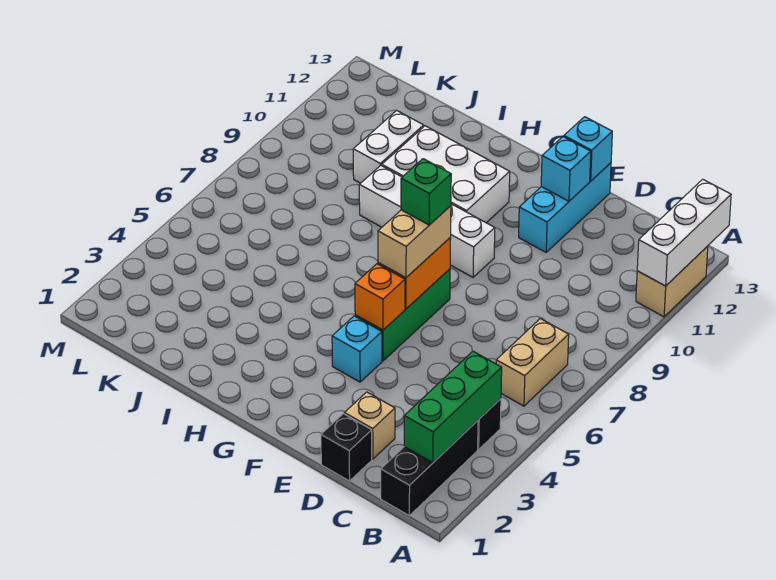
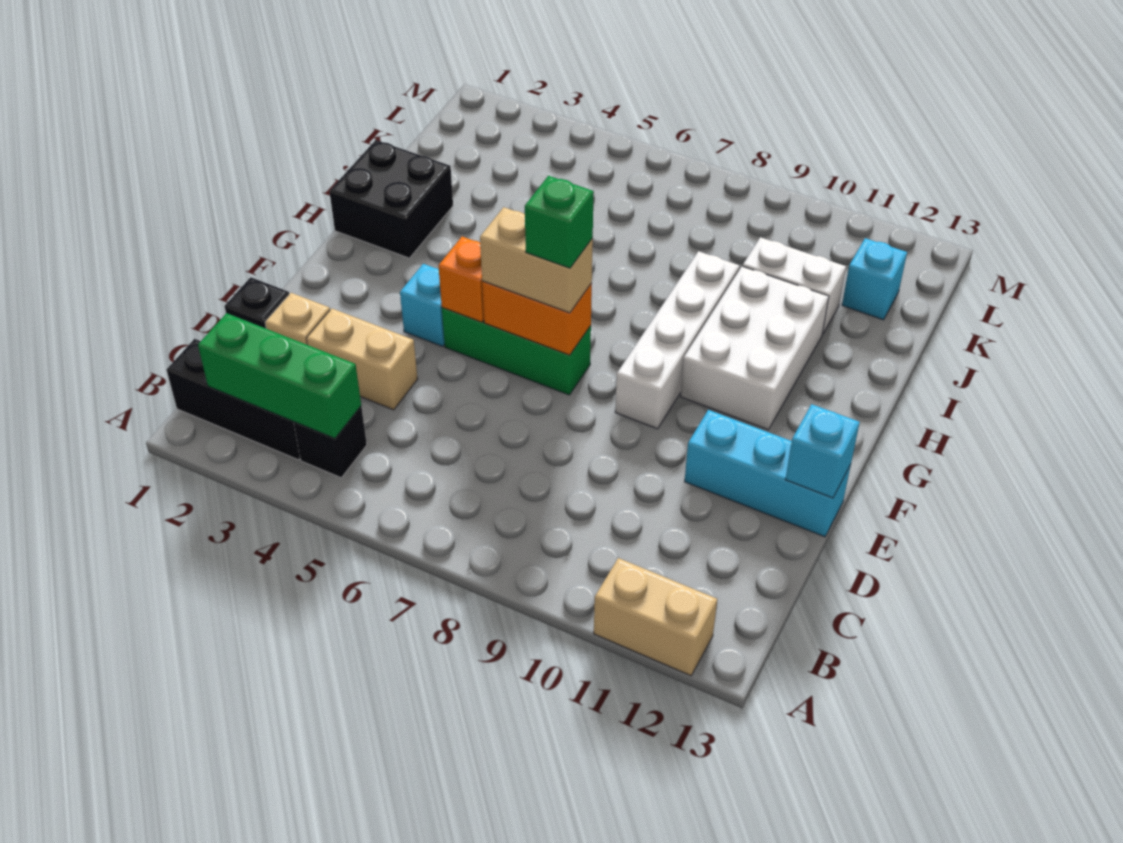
white brick A11:A13 level 2 -> none
tan brick B6:B7 level 1 -> tan brick D3:D4 level 1
cyan brick E12 level 2 -> cyan brick K12 level 1
none -> black brick H1:I2 level 1

